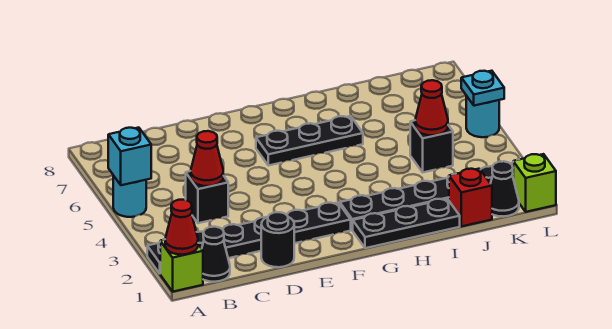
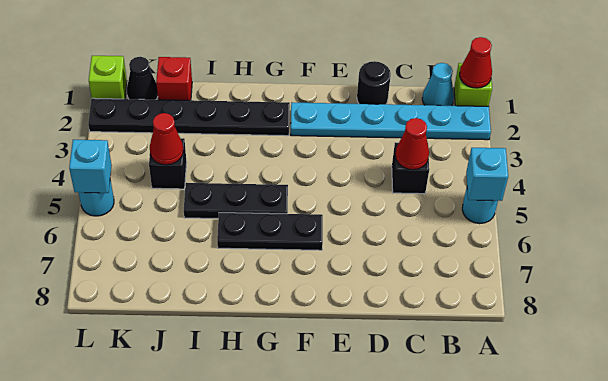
black plate A2:F2 level 1 -> cyan plate A2:F2 level 1
black cone B1 level 1 -> cyan cone B1 level 1
black plate G1:I1 level 1 -> black plate G5:I5 level 1
cyan plate L5 level 2 -> cyan brick L5 level 2

